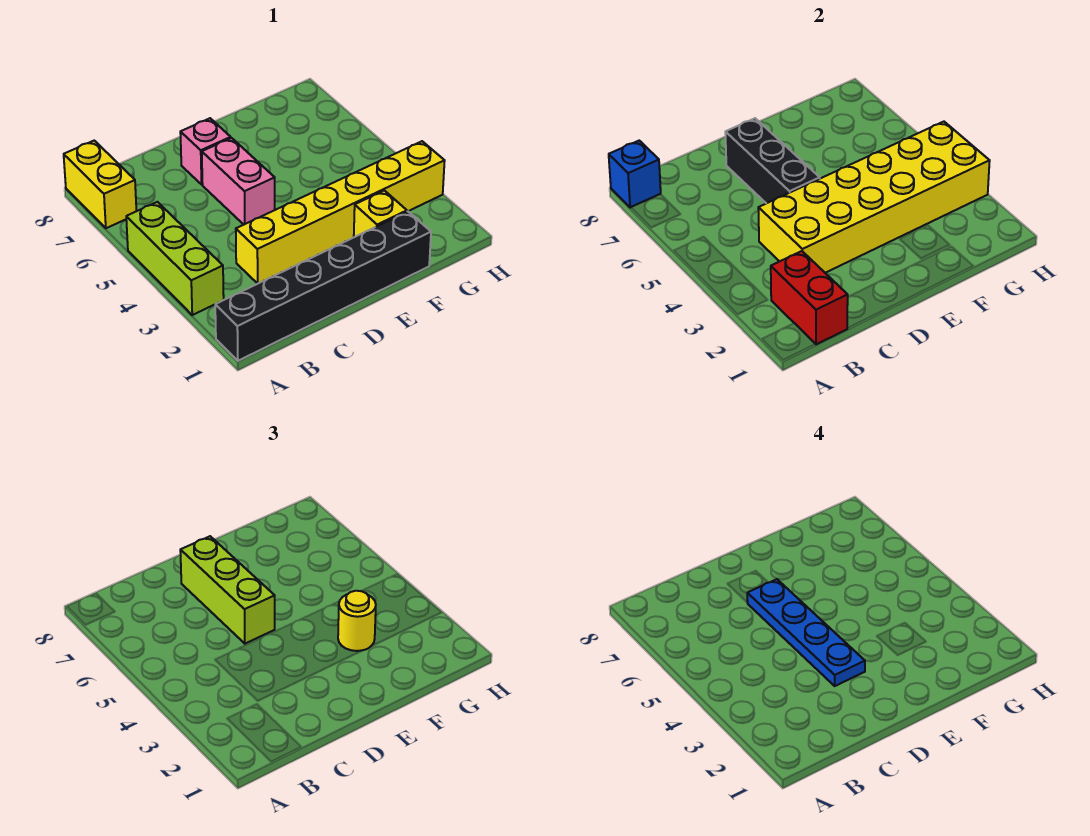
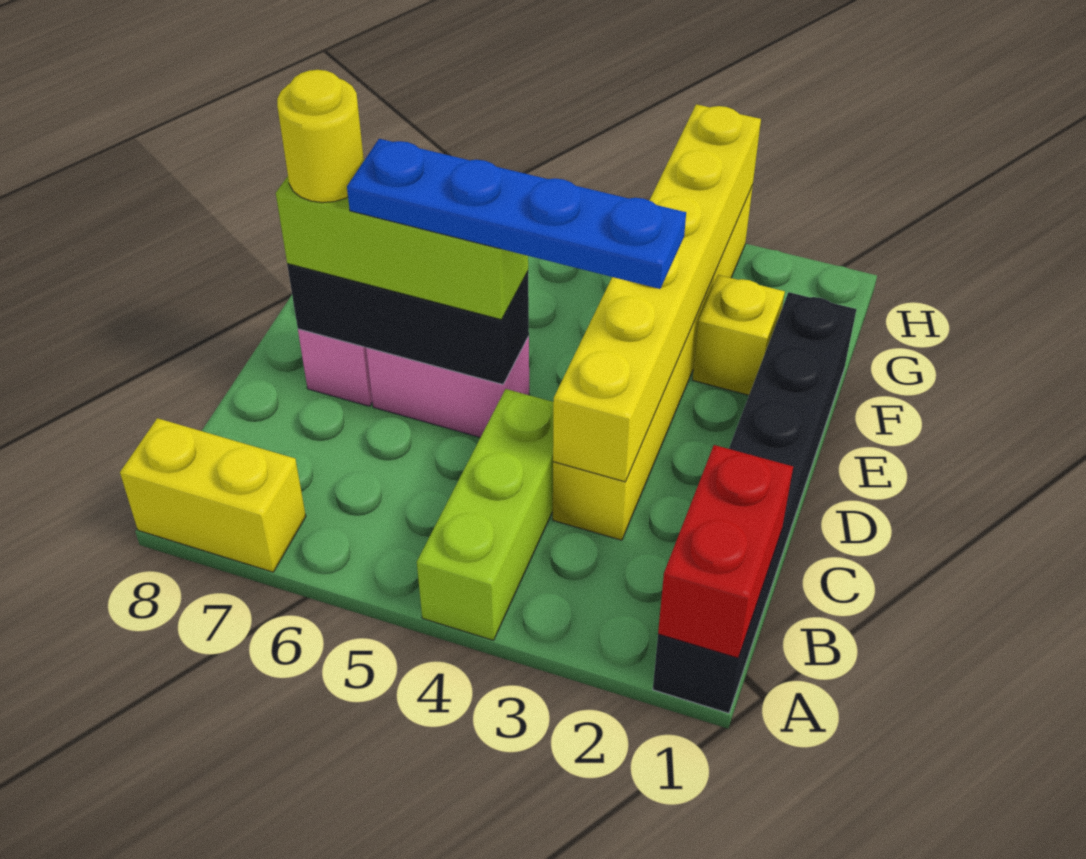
lime brick A3:A5 level 1 -> lime brick A4:C4 level 1
blue brick A8 level 2 -> none
red brick B1:B2 level 2 -> red brick A1:B1 level 2
yellow brick C3:H4 level 2 -> yellow brick C3:H3 level 2
yellow round brick F3 level 3 -> yellow round brick D7 level 4

